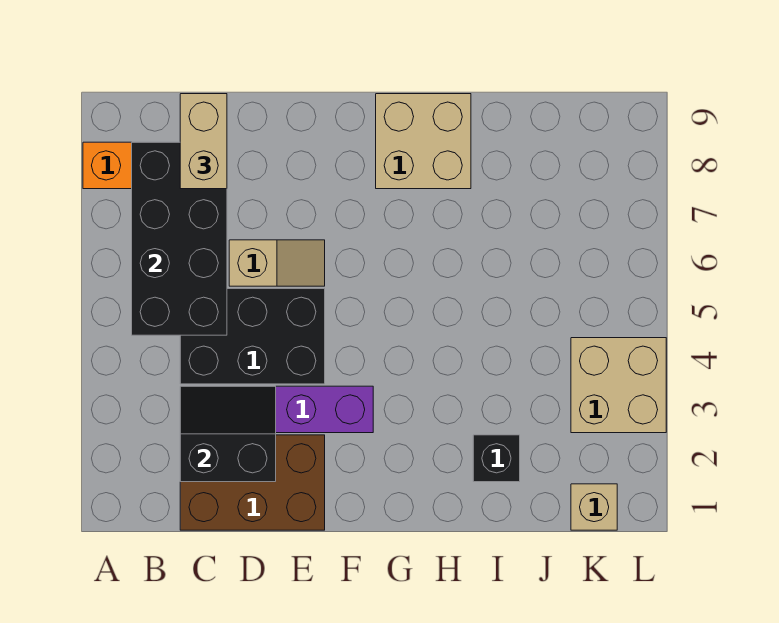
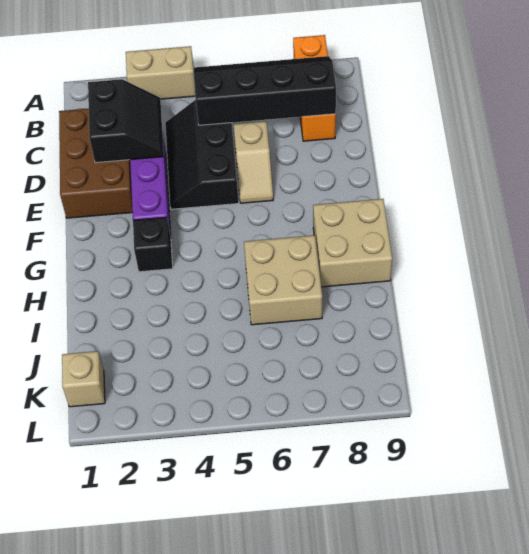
black brick B5:C8 level 2 -> black slope B5:C8 level 2 top C
black brick C4:E5 level 1 -> black slope C4:E5 level 1 top 5
tan brick C8:C9 level 3 -> tan brick A3:A4 level 1
black brick I2 level 1 -> black brick G3 level 1
tan brick K3:L4 level 1 -> tan brick H6:I7 level 1

